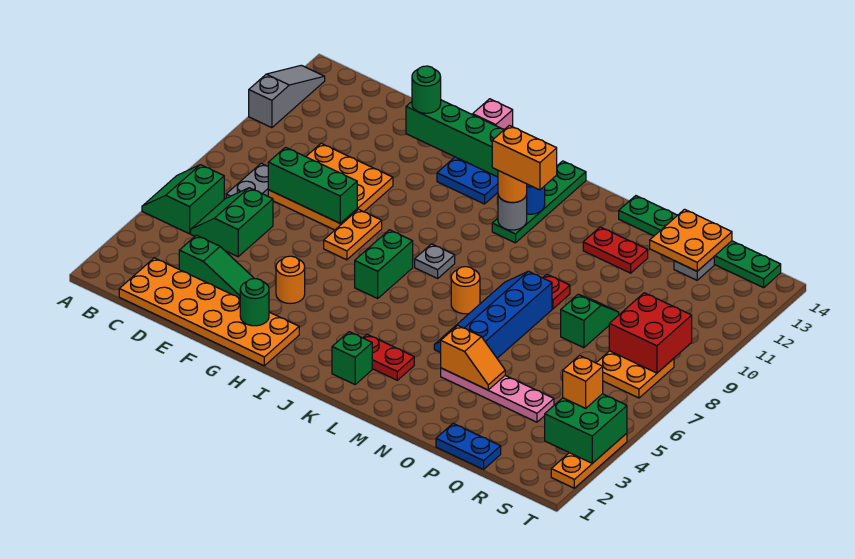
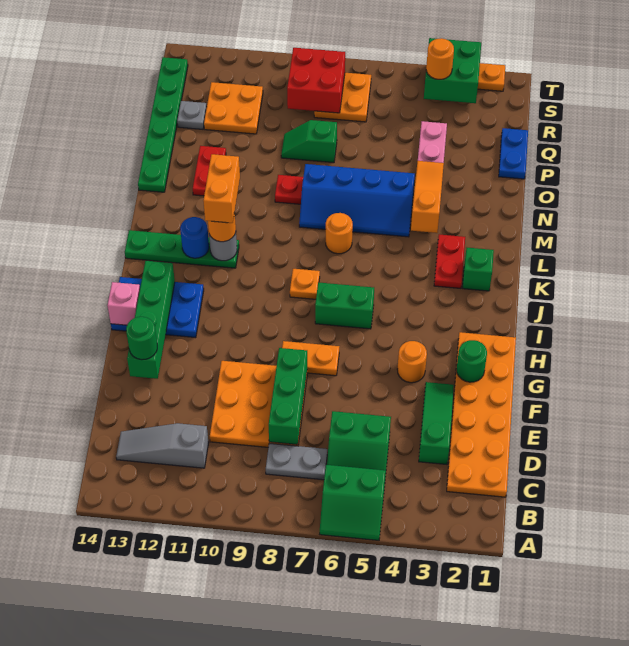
grey slope A11:A13 level 1 top 11 -> grey slope C11:C13 level 1 top 11
grey plate J8 level 1 -> orange plate J8 level 1
orange slope N4:O4 level 2 top N -> orange slope M4:O4 level 2 top M
orange plate P13:Q14 level 2 -> orange plate Q11:R12 level 1
orange brick S4 level 3 -> orange round brick S4 level 3

